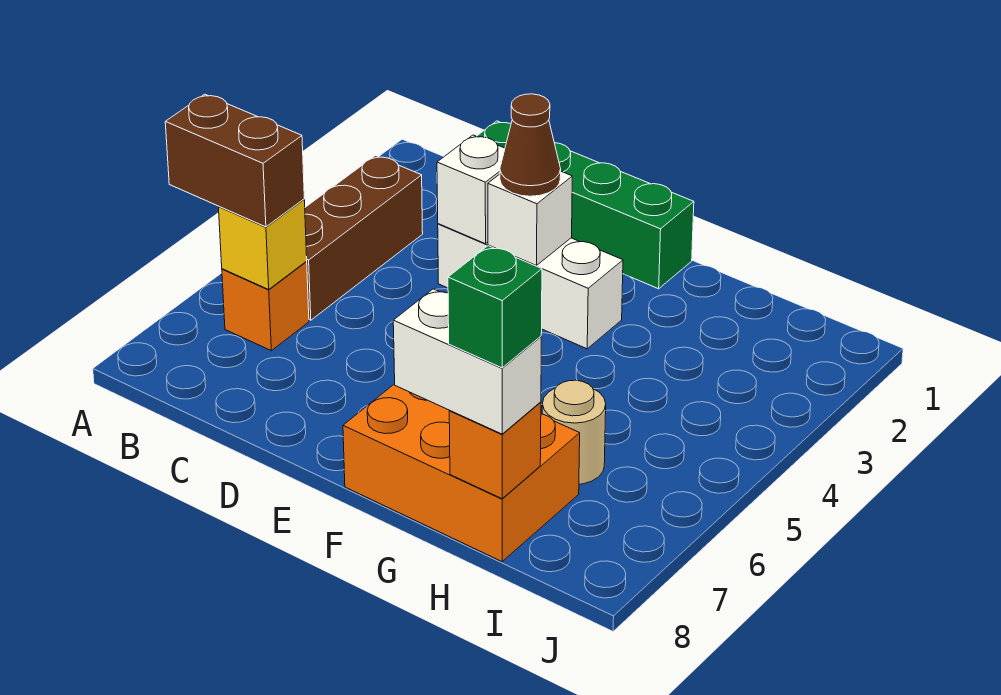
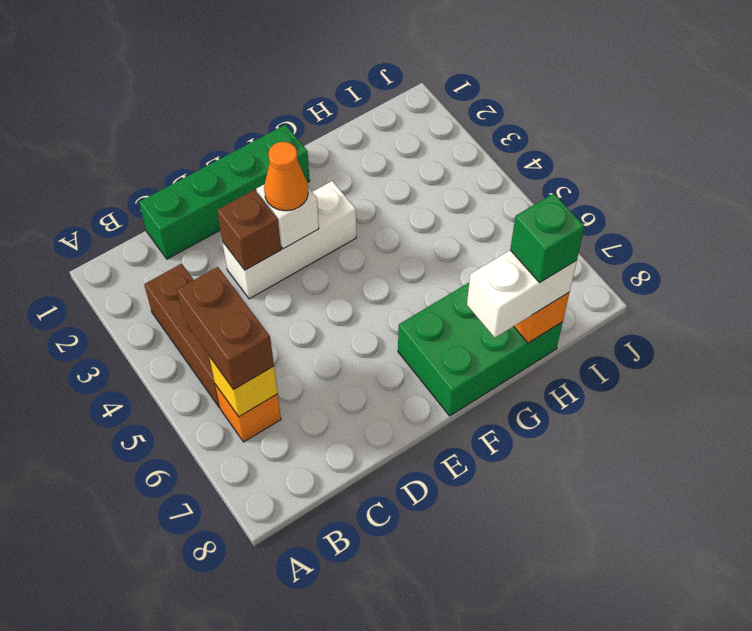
brown brick A6:B6 level 3 -> brown brick B5:B6 level 3
white brick D3 level 2 -> brown brick D3 level 2
brown cone E3 level 3 -> orange cone E3 level 3
orange brick F7:H8 level 1 -> green brick F7:H8 level 1
tan round brick H6 level 1 -> none

